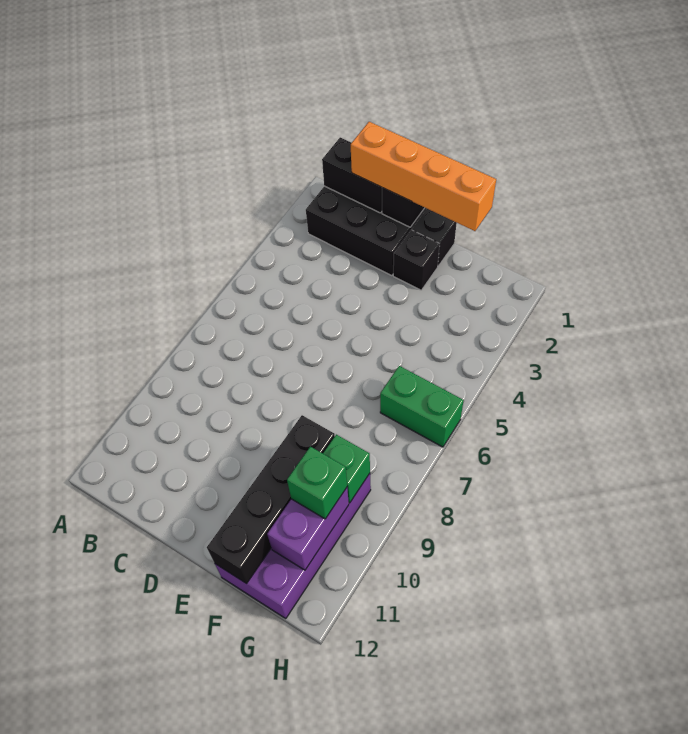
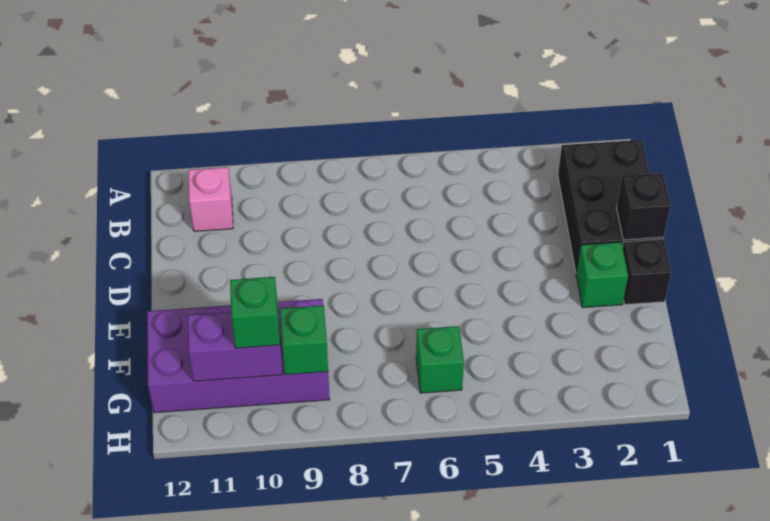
black brick B1:C1 level 2 -> none
none -> pink brick B11 level 1
orange brick C1:F1 level 3 -> none
black brick E2 level 1 -> green brick E2 level 1
black brick F9:F12 level 2 -> none
green brick G6:H6 level 1 -> green brick G6 level 1

